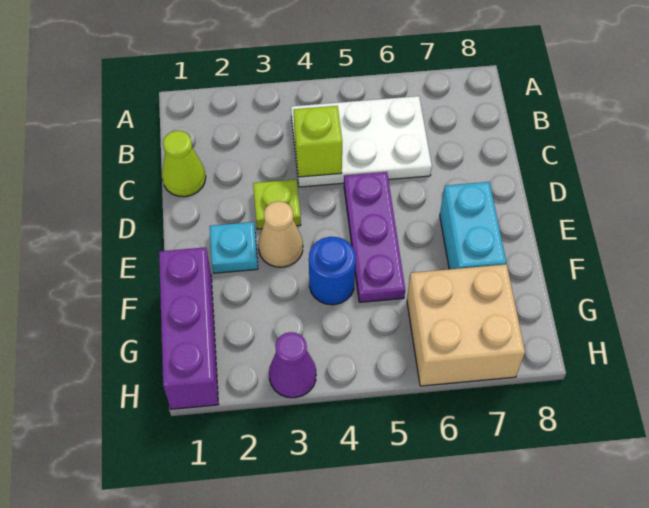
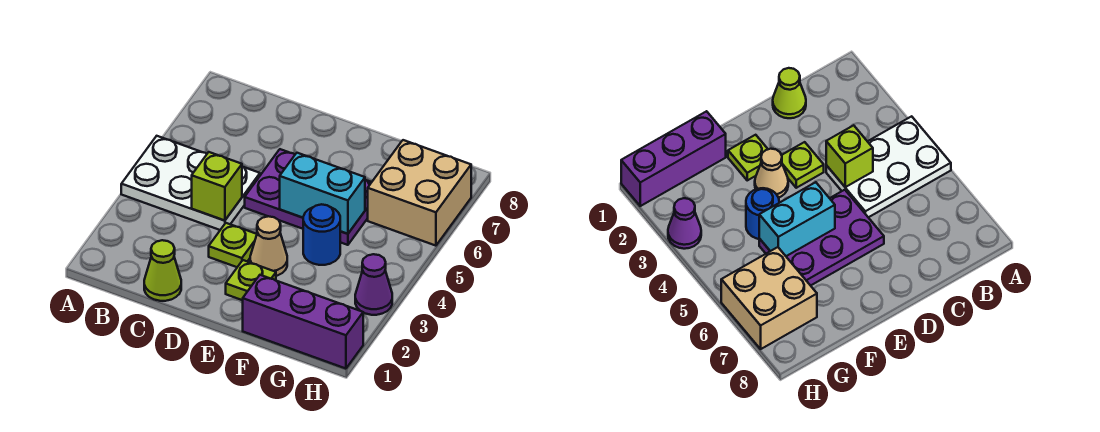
white plate B4:C6 level 1 -> white plate A4:C5 level 1
purple plate D5:F5 level 1 -> purple plate D5:F6 level 1
cyan plate E2 level 1 -> lime plate E2 level 1
cyan brick E7:F7 level 1 -> cyan brick E5:F5 level 2

